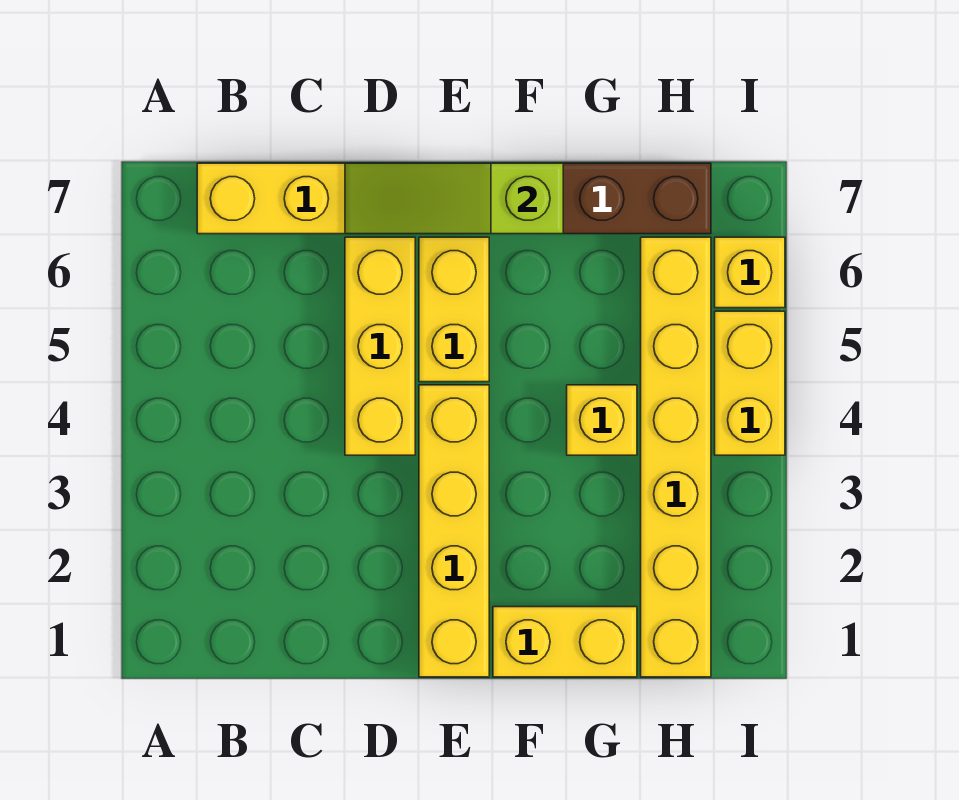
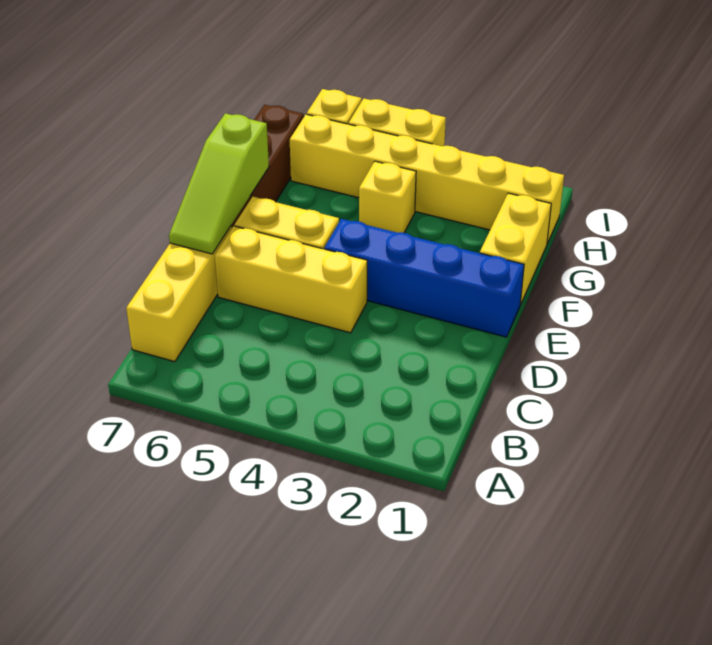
yellow brick E1:E4 level 1 -> blue brick E1:E4 level 1

